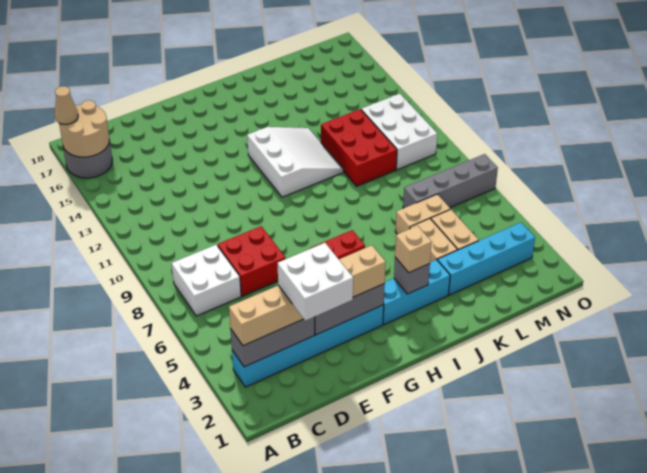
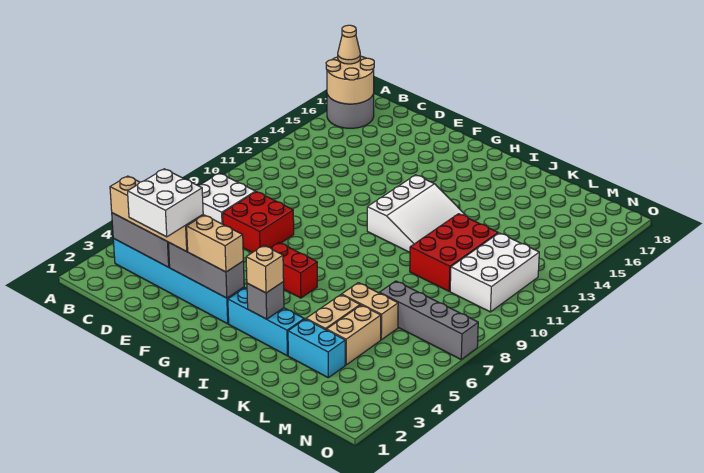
cyan brick K3:N3 level 1 -> cyan brick K3:L3 level 1

